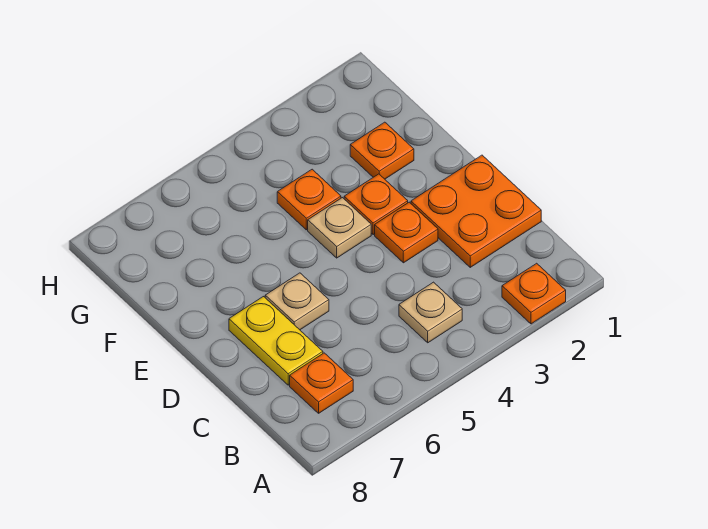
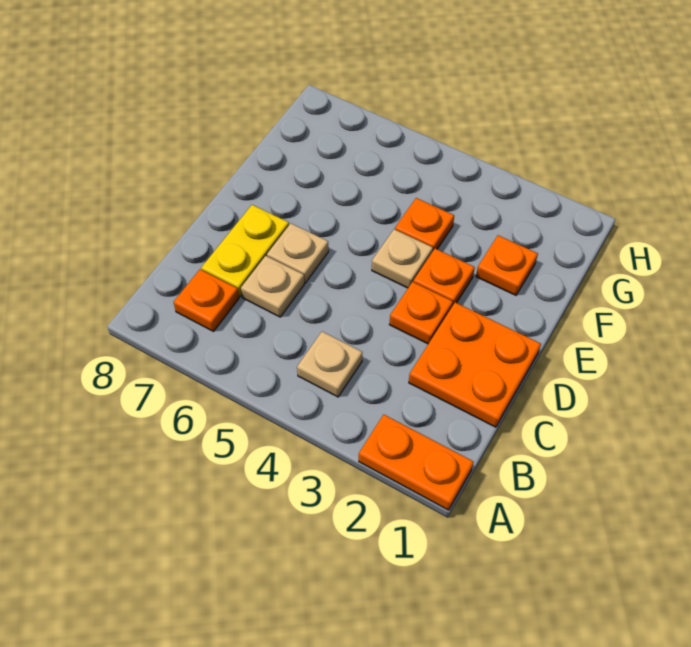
orange plate A2 level 1 -> orange plate A1:A2 level 1
none -> tan plate C6 level 1

